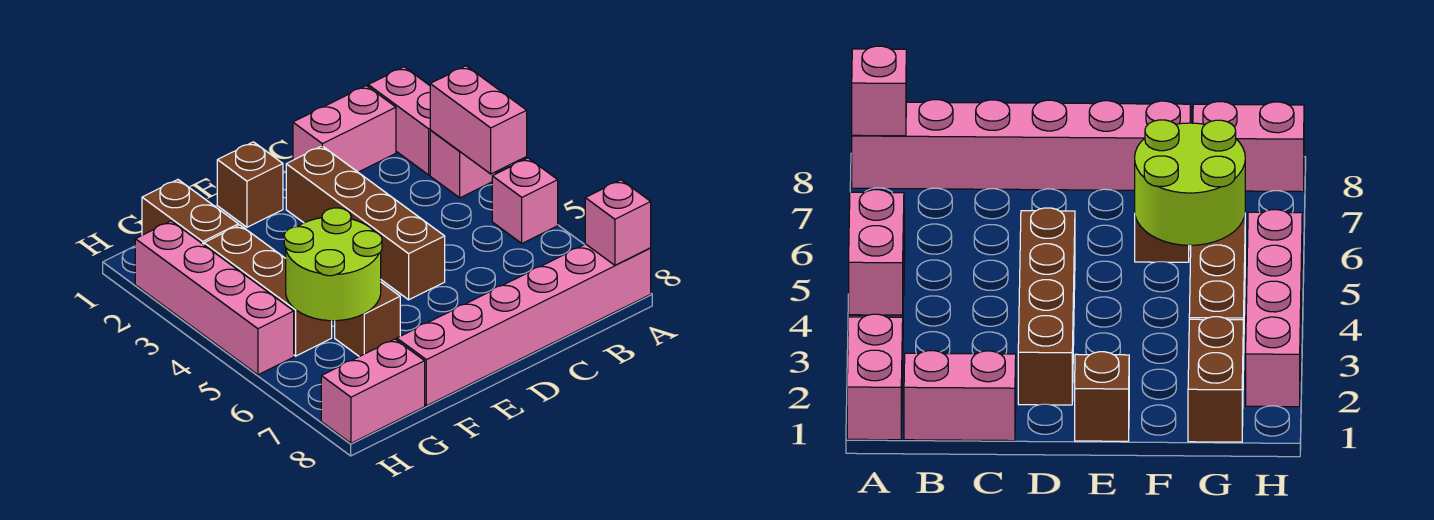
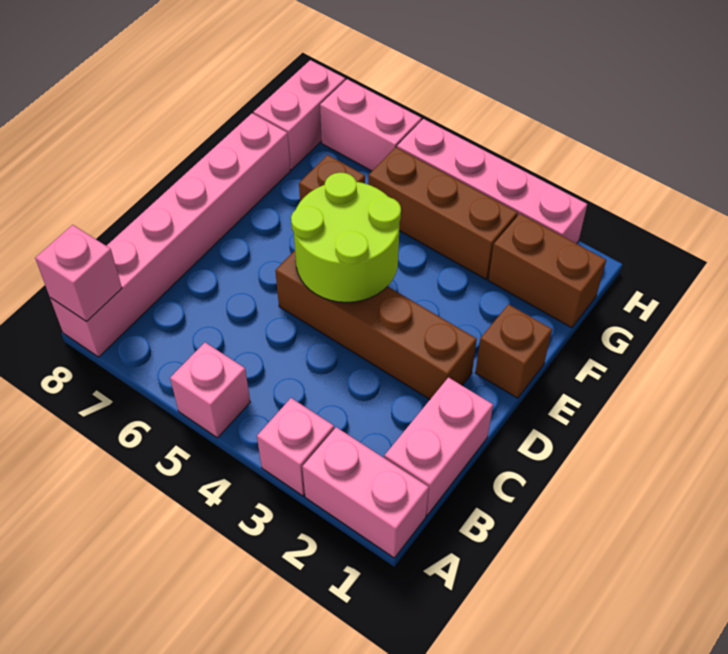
pink brick A3:A4 level 2 -> pink brick H6:H7 level 1
lime round brick F5:G6 level 2 -> lime round brick D4:E5 level 2

